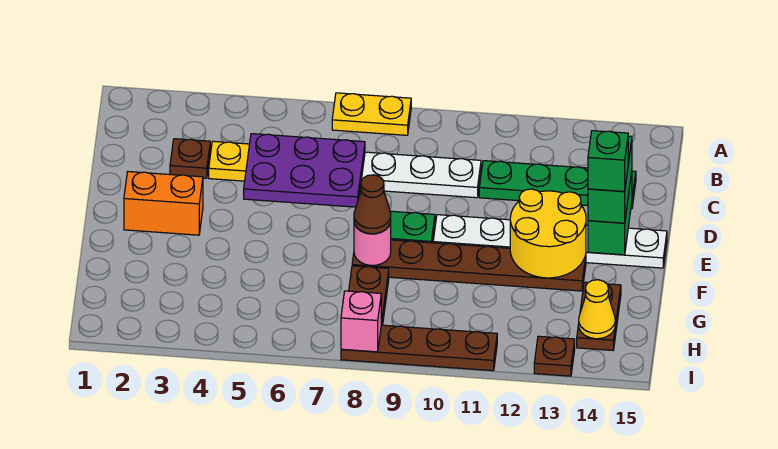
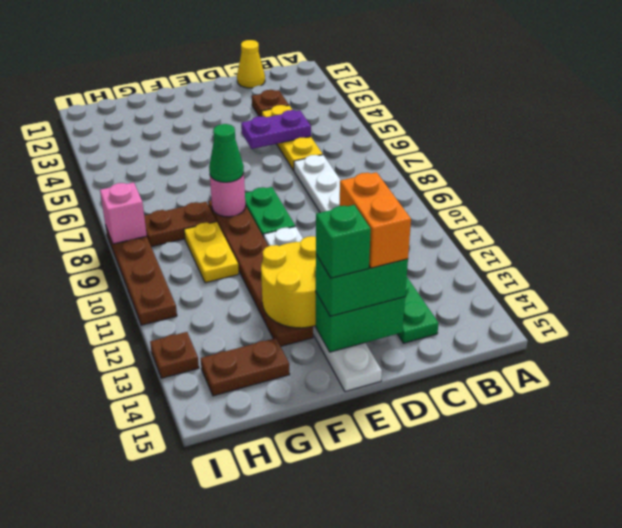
yellow plate A7:A8 level 1 -> yellow plate G9:G10 level 1
purple plate C5:D7 level 2 -> purple plate C5:D5 level 2
orange brick E2:E3 level 1 -> orange brick D13:D14 level 4
brown cone F8 level 3 -> green cone F8 level 3
yellow cone H14 level 2 -> yellow cone C1 level 1

